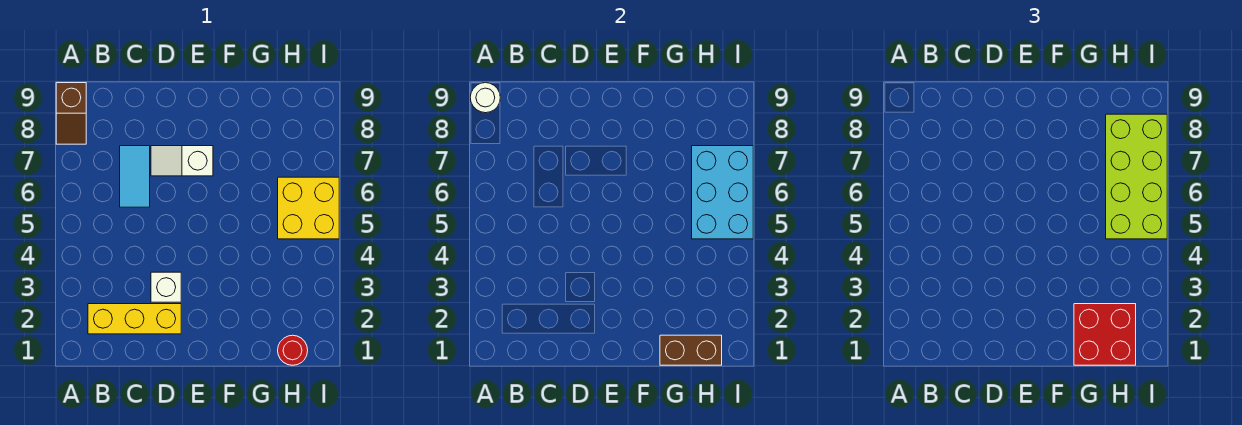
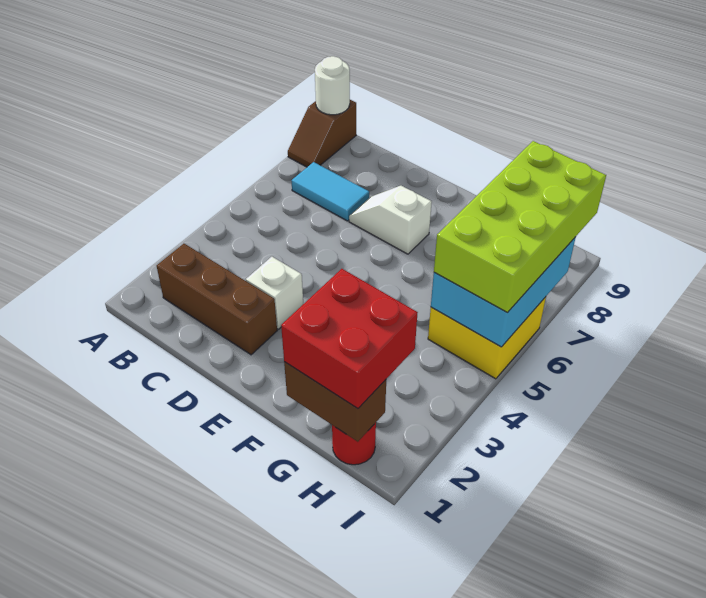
yellow brick B2:D2 level 1 -> brown brick B2:D2 level 1
cyan tile C6:C7 level 1 -> cyan tile B7:C7 level 1

